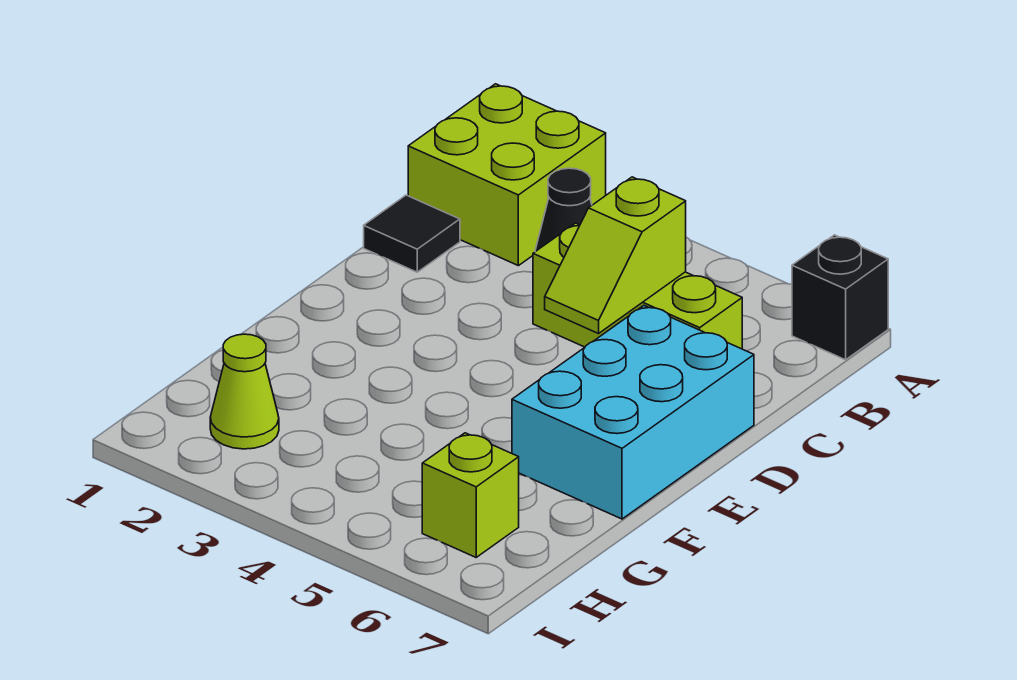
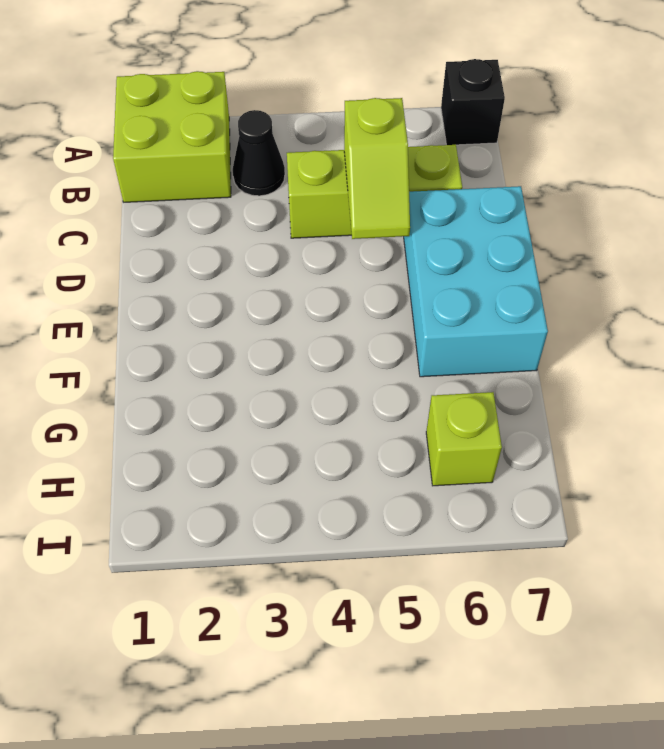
black tile C1 level 1 -> none
lime cone H2 level 1 -> none

